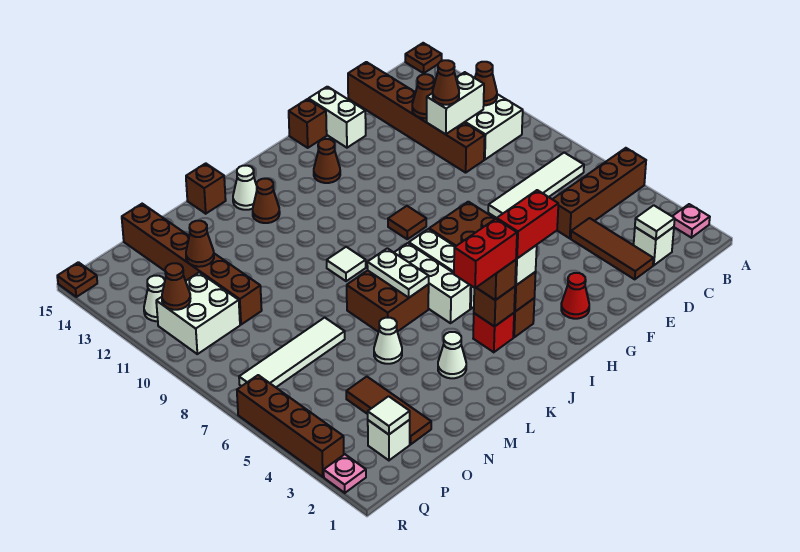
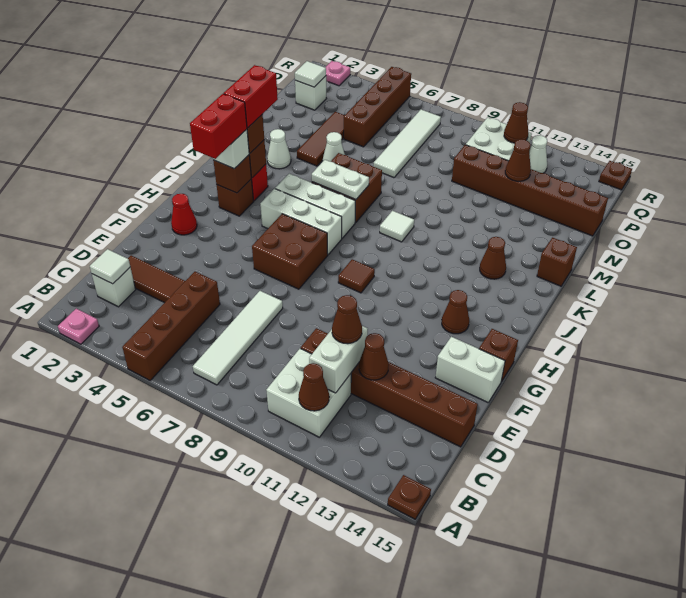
white cone K14 level 1 -> none
brown tile O2:O4 level 1 -> brown tile M4:O4 level 1
brown brick R3:R6 level 1 -> brown brick O5:R5 level 1

